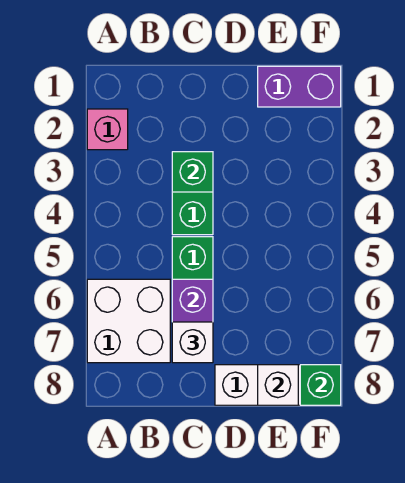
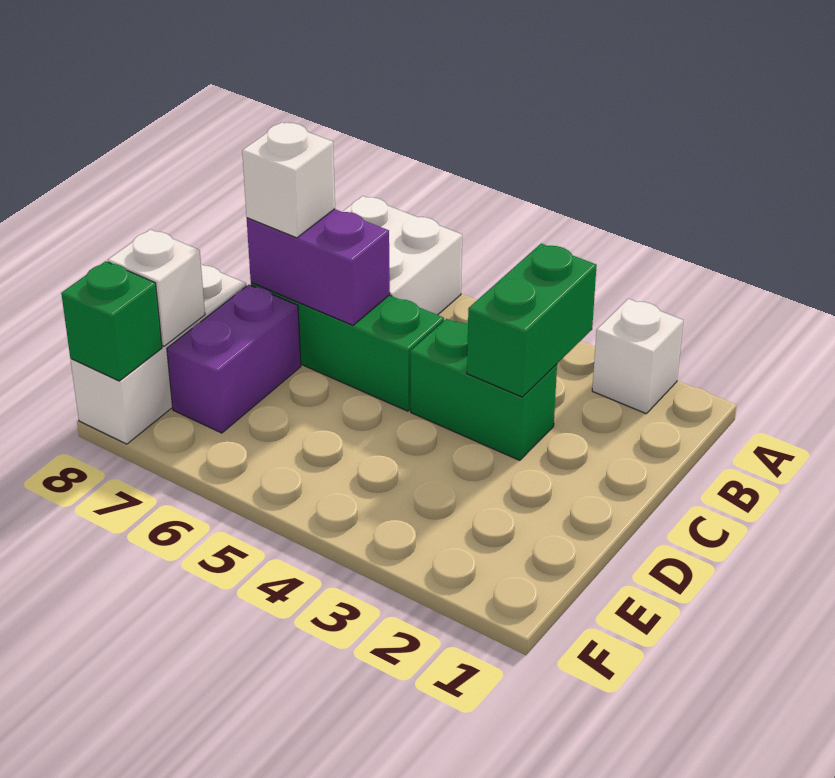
pink brick A2 level 1 -> white brick A2 level 1
green brick C3 level 2 -> green brick B3:C3 level 2
purple brick E1:F1 level 1 -> purple brick D7:E7 level 1

